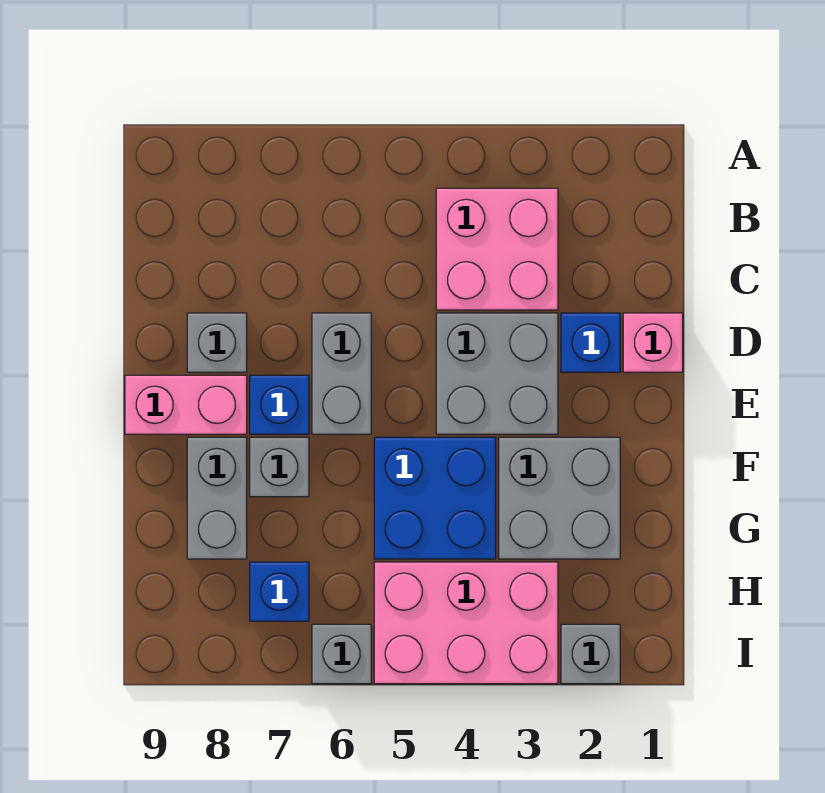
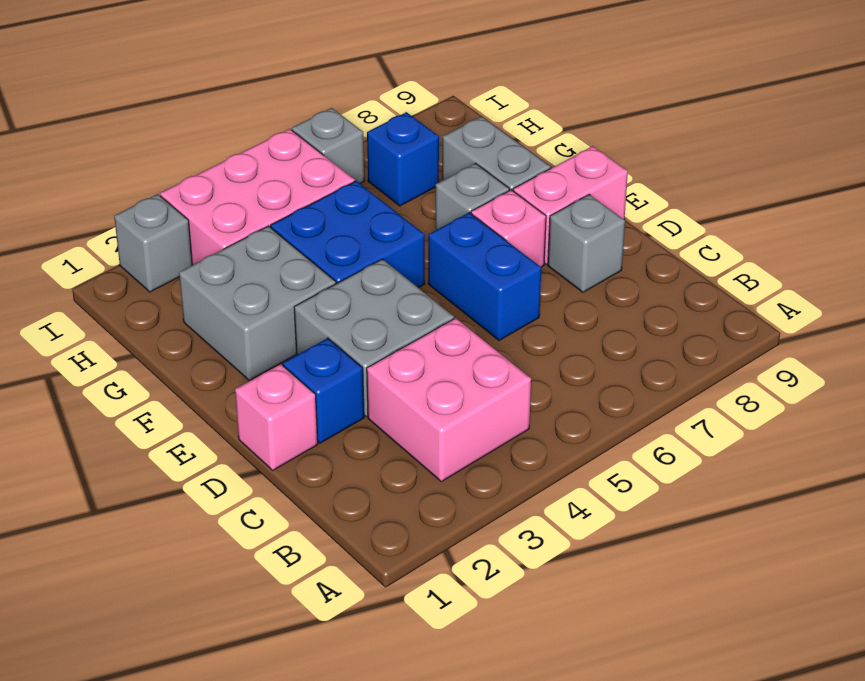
grey brick D6:E6 level 1 -> blue brick D6:E6 level 1
blue brick E7 level 1 -> pink brick E7 level 1

